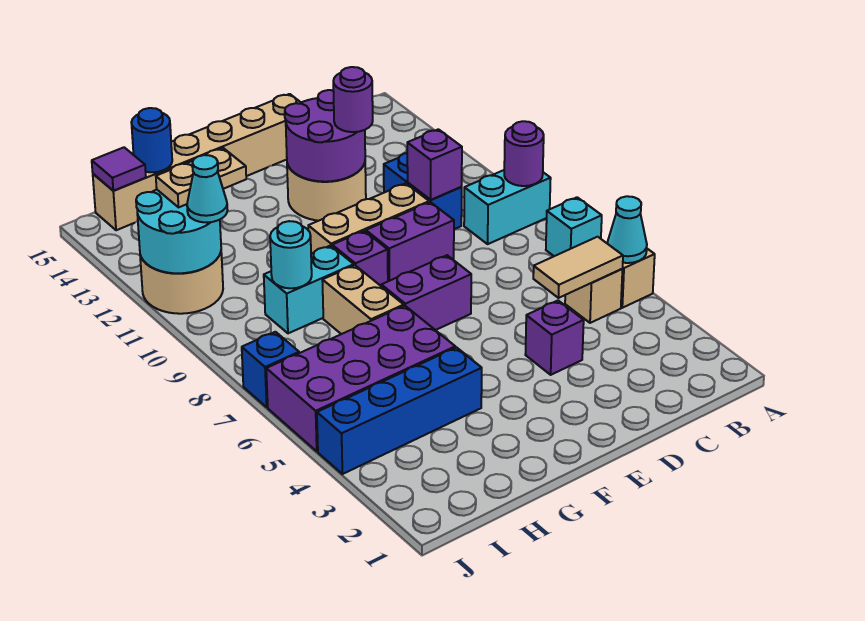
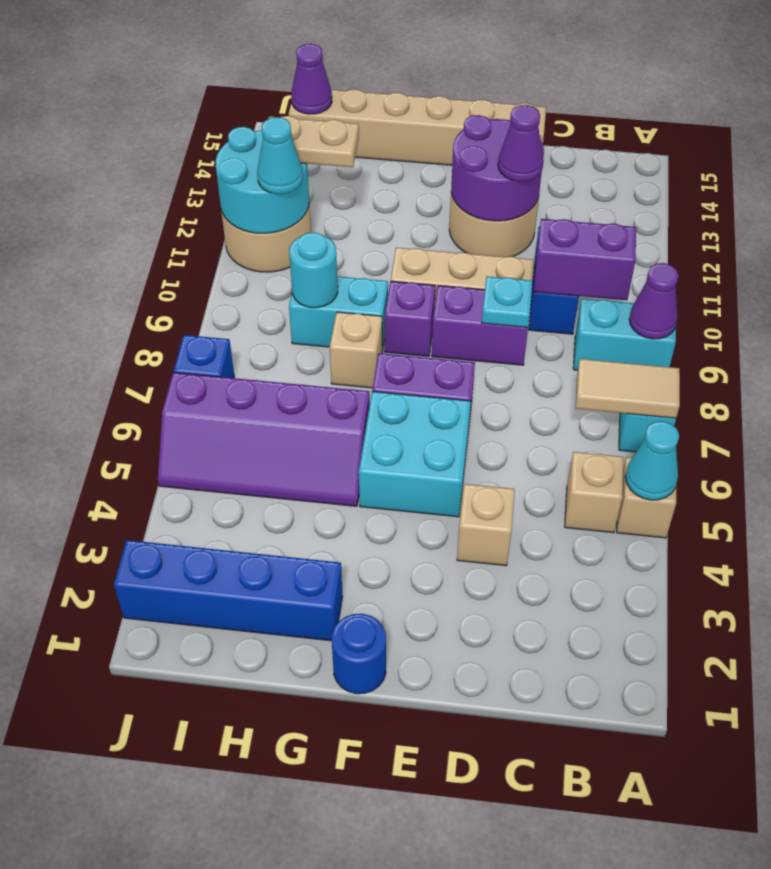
purple round brick A9 level 2 -> purple cone A9 level 2
tan tile B5:C5 level 2 -> tan tile A7:B7 level 2
purple brick C10 level 2 -> purple brick B10:C10 level 2
purple brick D4 level 1 -> tan brick D4 level 1
none -> cyan plate D9 level 2
purple round brick D12 level 3 -> purple cone D12 level 3
none -> cyan brick E5:F6 level 1
blue brick G4:J4 level 1 -> blue brick G2:J2 level 1
purple brick G5:J6 level 1 -> purple slope G5:J6 level 1 top 6
tan brick G7:G8 level 1 -> tan brick G8 level 1
blue round brick H15 level 2 -> blue round brick F1 level 1
purple tile I15 level 2 -> purple cone I15 level 2

